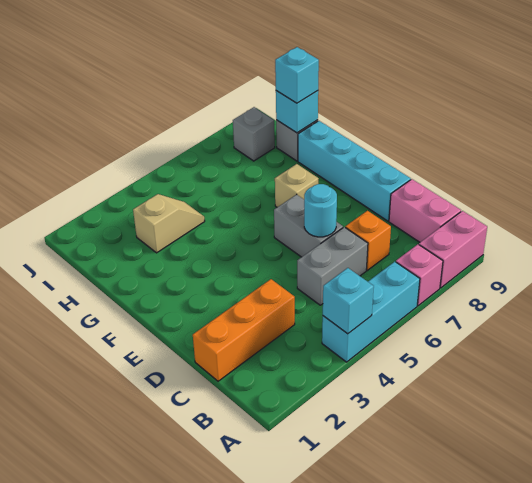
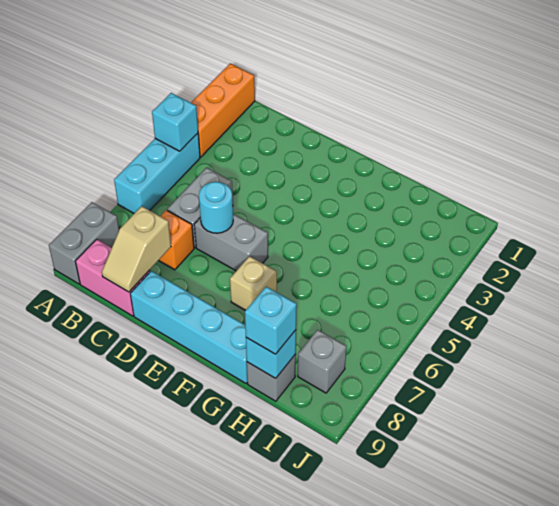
pink brick A7 level 1 -> none
pink brick A8:A9 level 1 -> grey brick A8:A9 level 1
orange brick C1:C3 level 1 -> orange brick A1:A3 level 1
tan slope H3:H4 level 1 top 3 -> tan slope C8:C9 level 2 top 8

